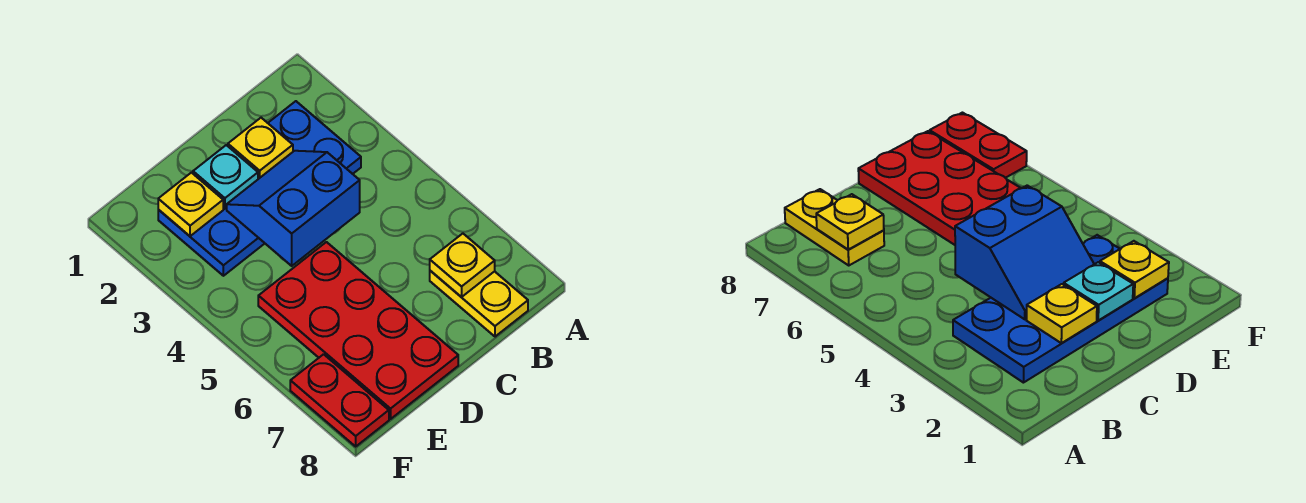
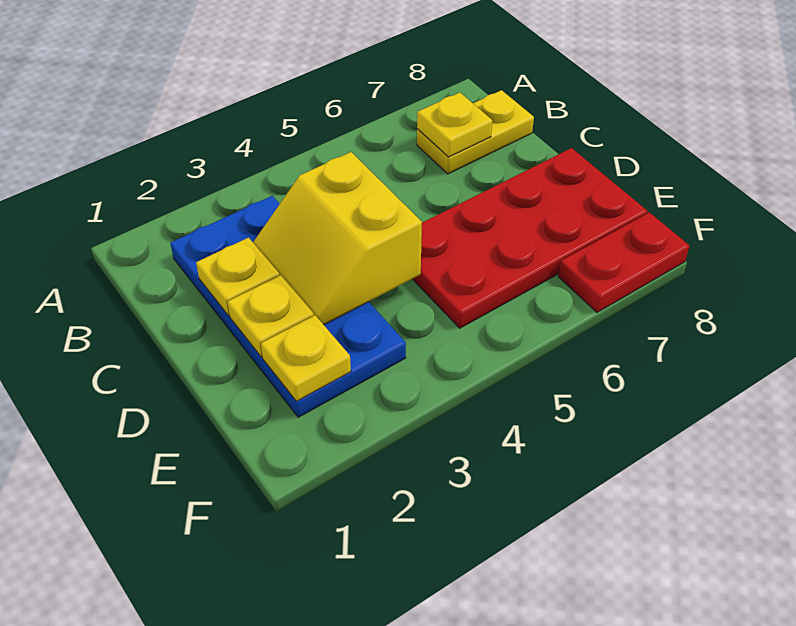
blue slope C3:D4 level 2 top 4 -> yellow slope C3:D4 level 2 top 4
cyan plate D2 level 2 -> yellow plate D2 level 2

